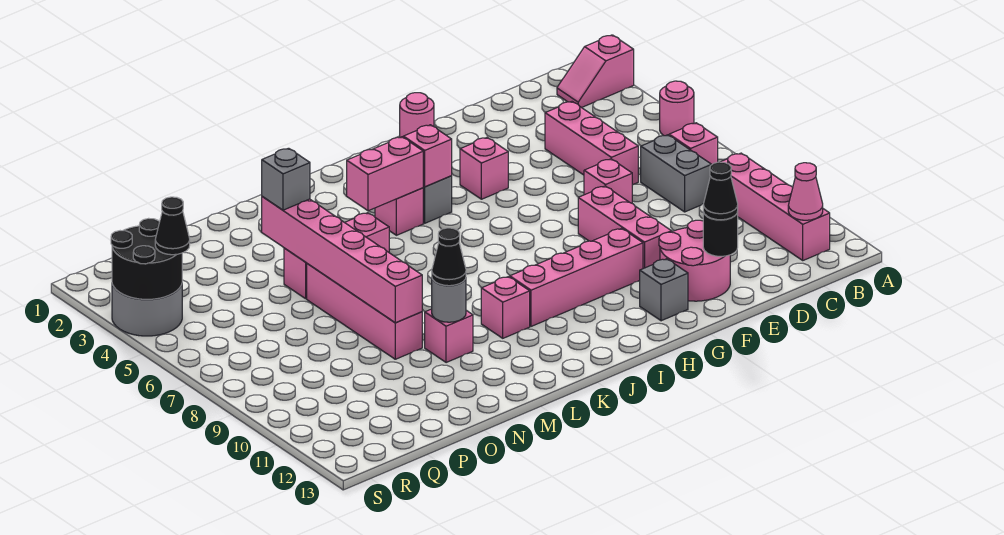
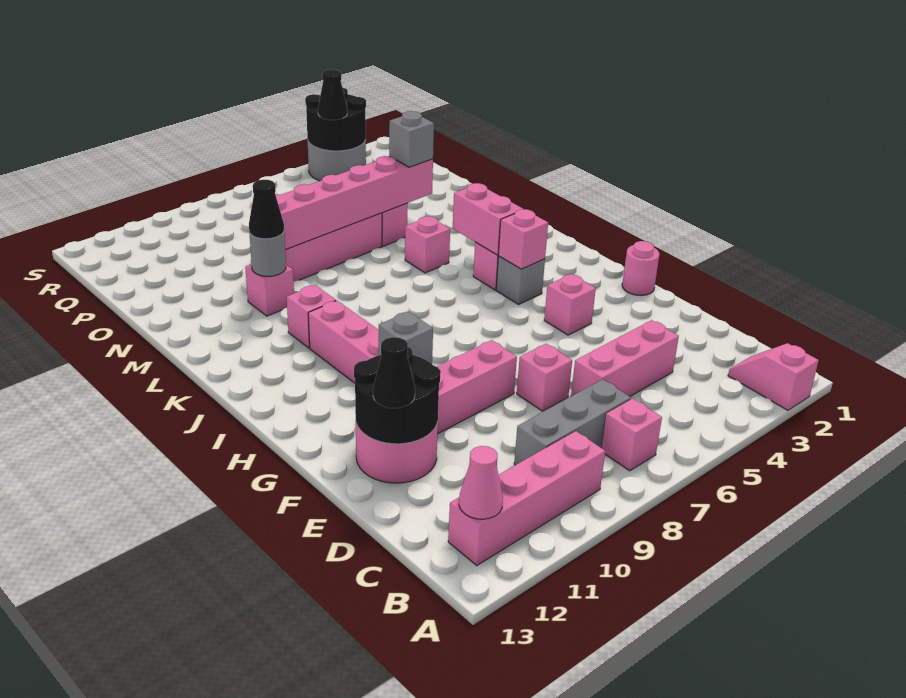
pink round brick A5 level 1 -> none
grey brick C7:C8 level 1 -> grey brick C7:C9 level 1
black round brick E12 level 2 -> black round brick E11:F12 level 2
grey brick G12 level 1 -> grey brick G10 level 2

